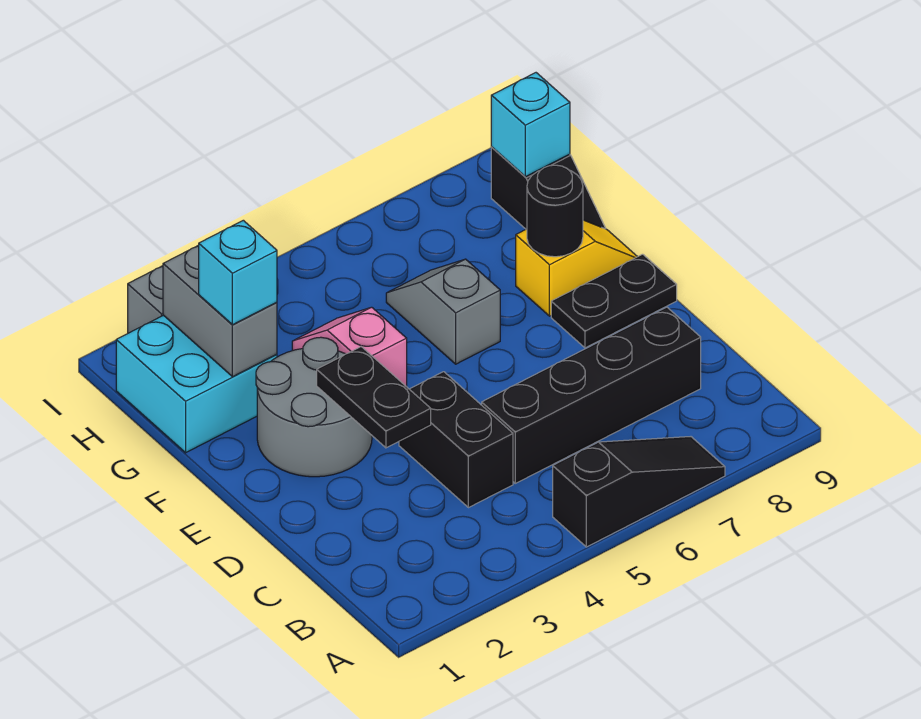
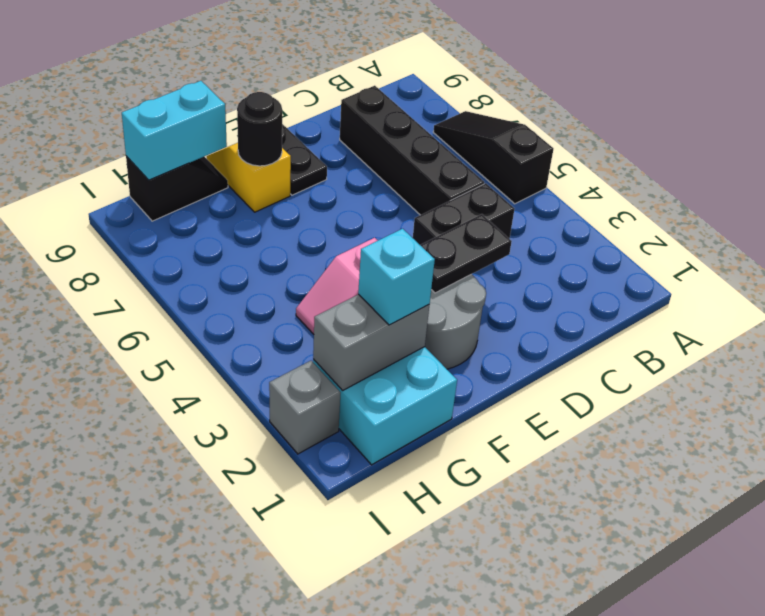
grey slope F6:G6 level 1 top F -> none
cyan brick H9 level 2 -> cyan brick G9:H9 level 2

